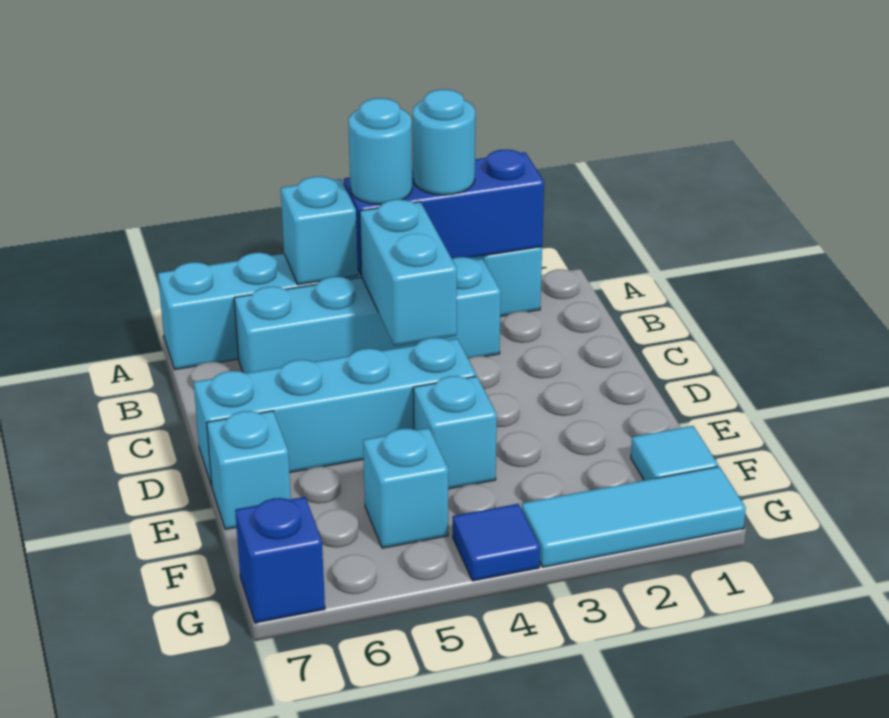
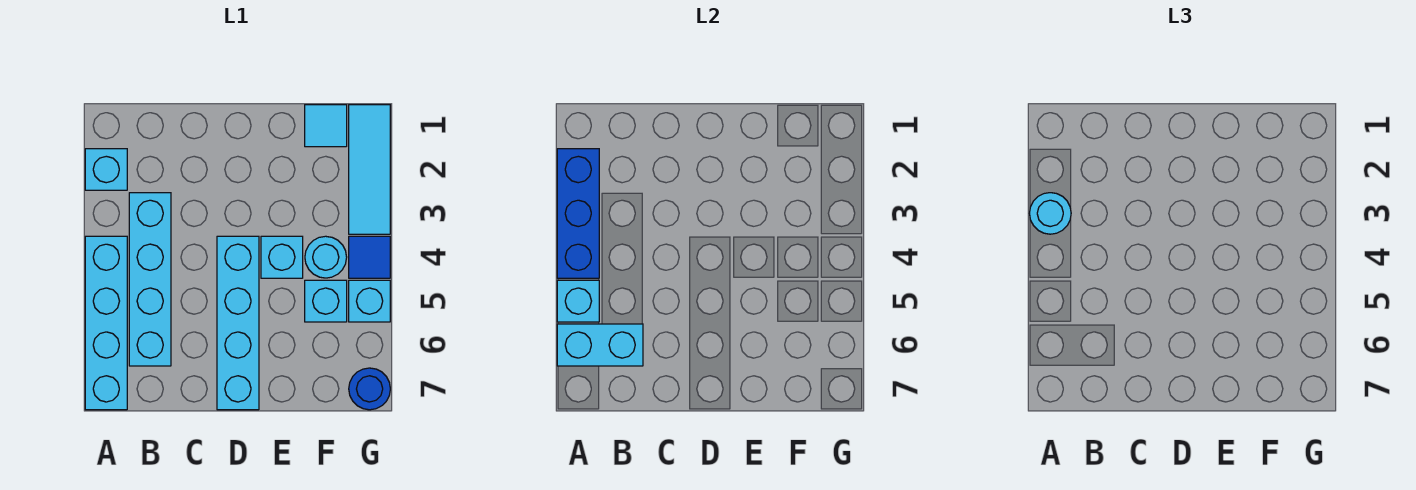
cyan round brick A4 level 3 -> cyan round brick F4 level 1
cyan brick B4:C4 level 2 -> cyan brick A6:B6 level 2
cyan brick E7 level 1 -> cyan brick G5 level 1
blue brick G7 level 1 -> blue round brick G7 level 1

